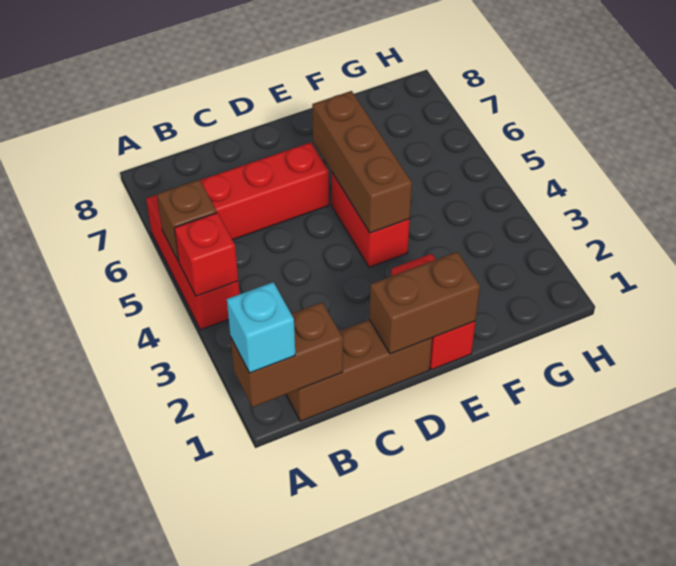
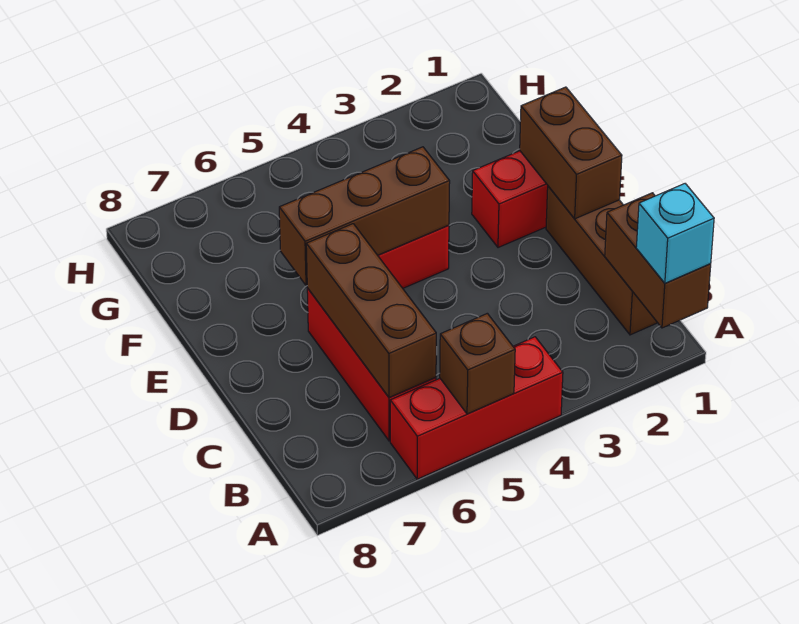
red brick A4 level 2 -> none
none -> brown brick B6:D6 level 2

